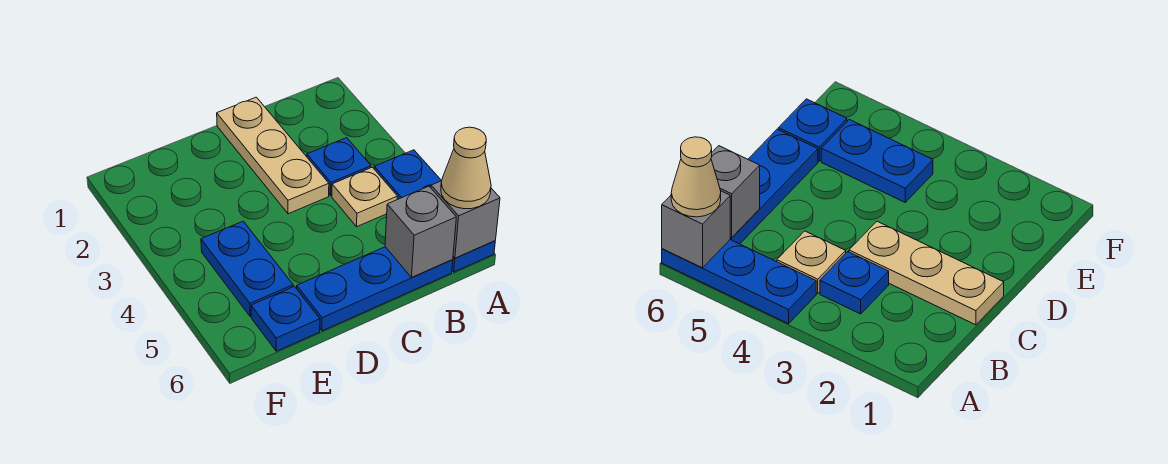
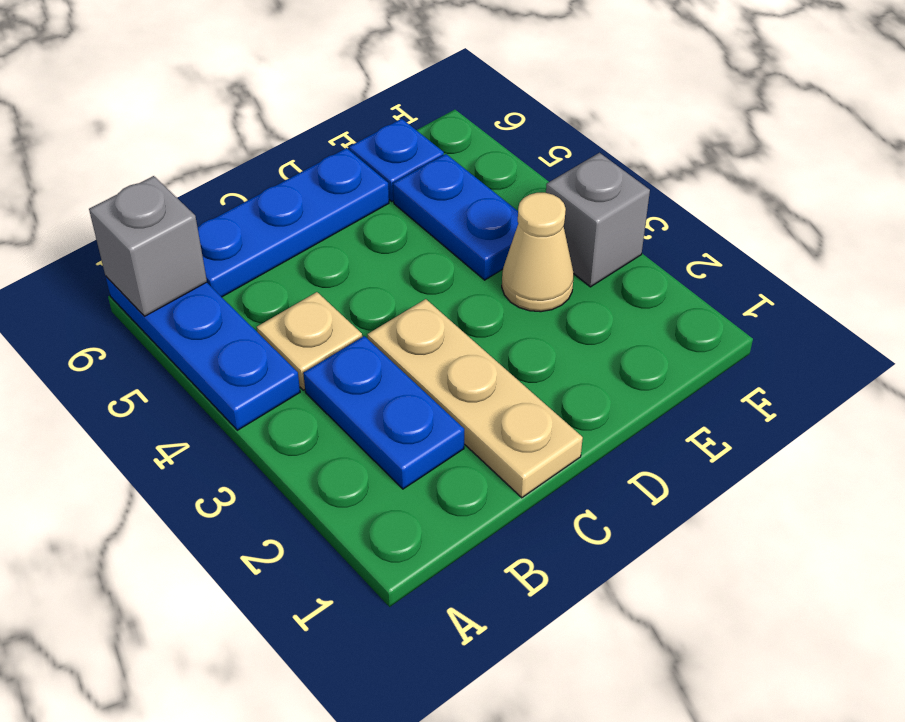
tan cone A6 level 3 -> tan cone E3 level 1
blue plate B3 level 1 -> blue plate B2:B3 level 1
grey brick B6 level 2 -> grey brick F3 level 1

